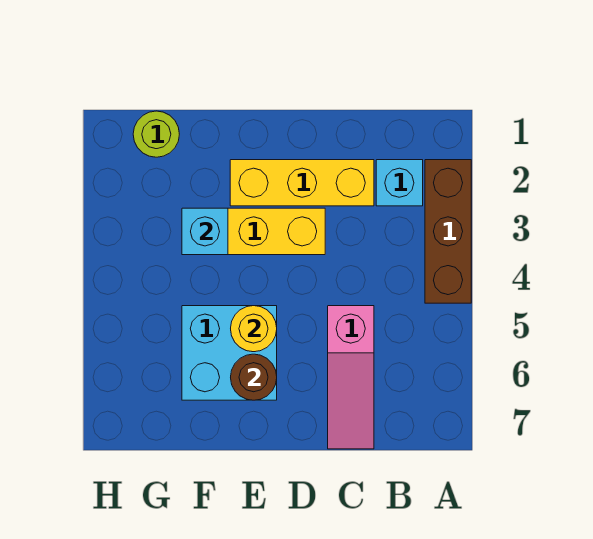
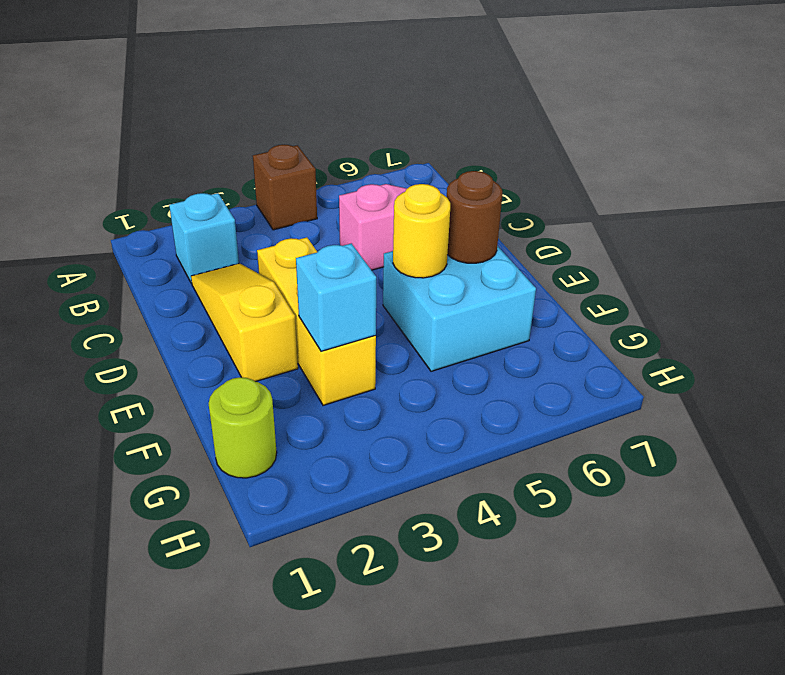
brown brick A2:A4 level 1 -> brown brick A4 level 1
yellow brick C2:E2 level 1 -> yellow slope C2:E2 level 1 top E

